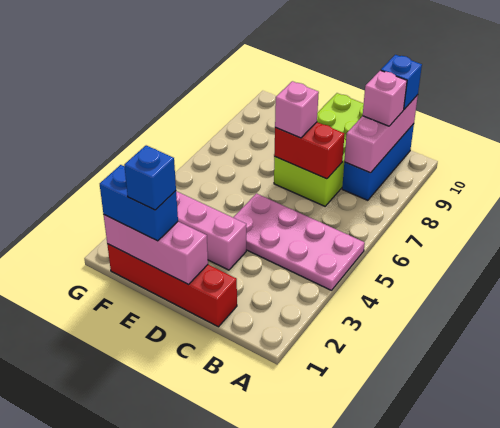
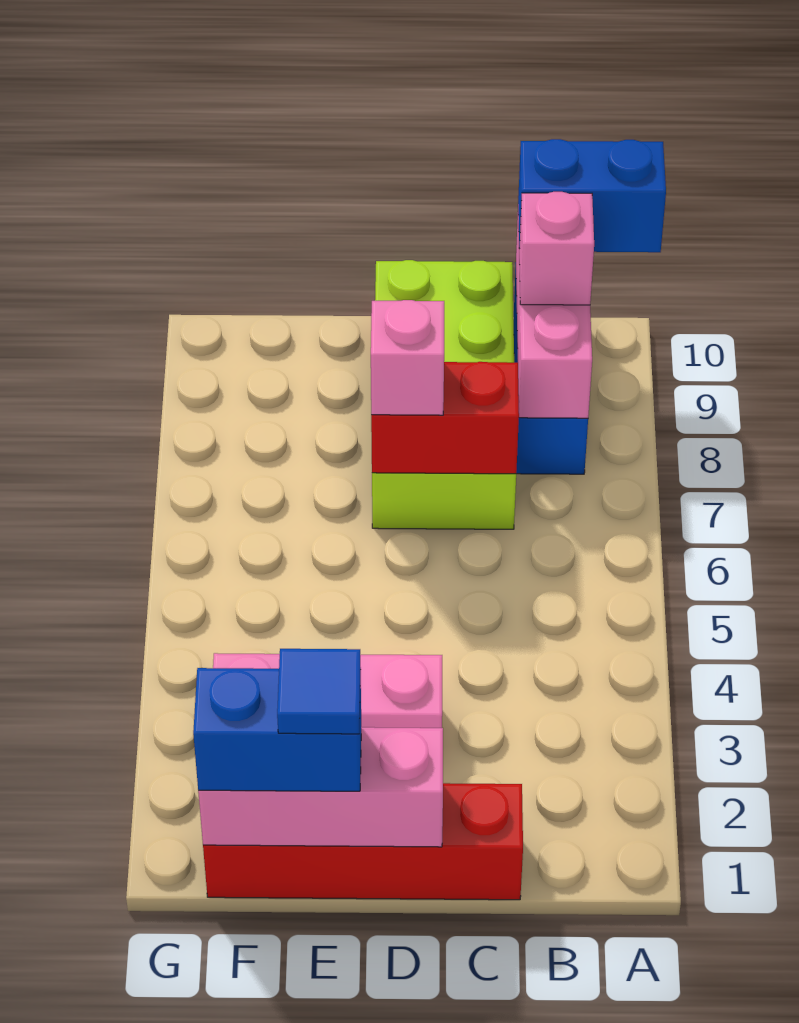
pink plate A4:D5 level 1 -> none
blue brick B10 level 3 -> blue brick A10:B10 level 3
blue brick E1 level 4 -> blue tile E1 level 4

